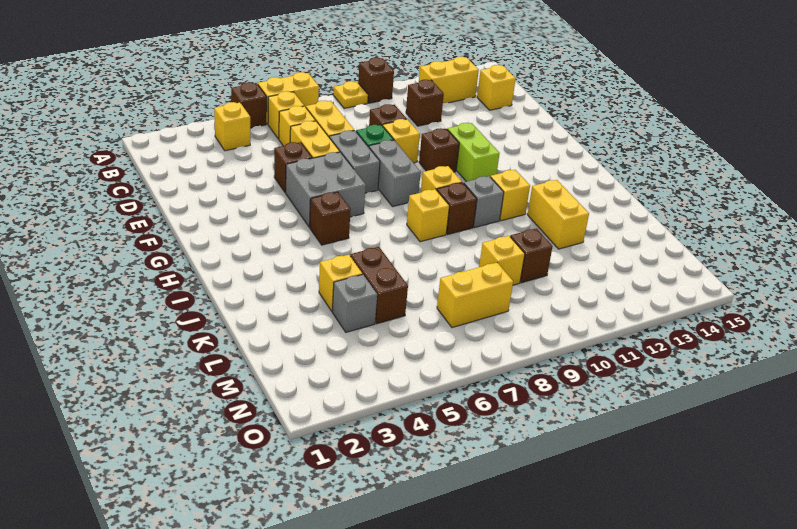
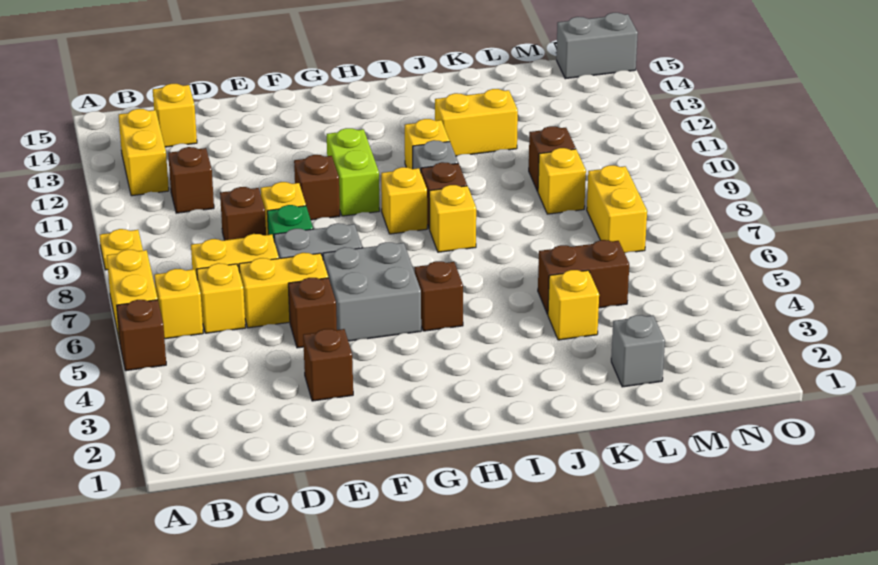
brown brick A10 level 1 -> brown brick E3 level 1
yellow brick B4 level 1 -> none
grey brick F8:G8 level 1 -> grey brick N15:O15 level 1
lime brick F11:G11 level 1 -> lime brick G10:G11 level 1
grey brick L4 level 1 -> grey brick L2 level 1

